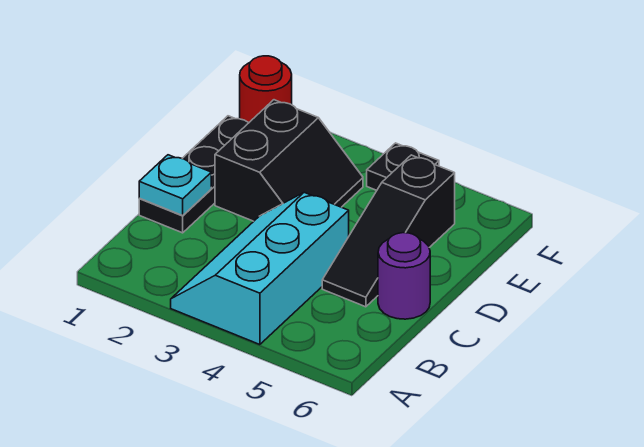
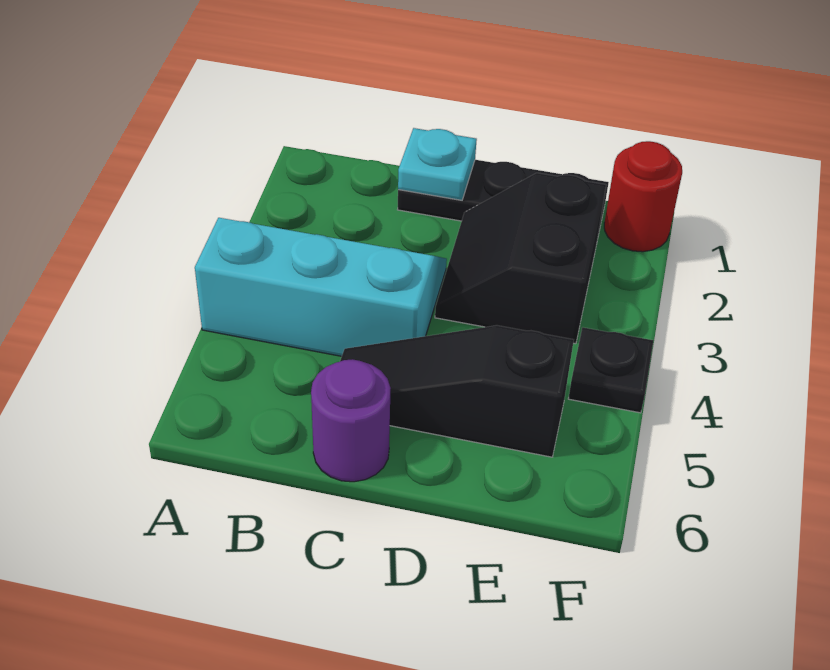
black slope D2:E3 level 1 top 2 -> black slope D2:E3 level 1 top E

